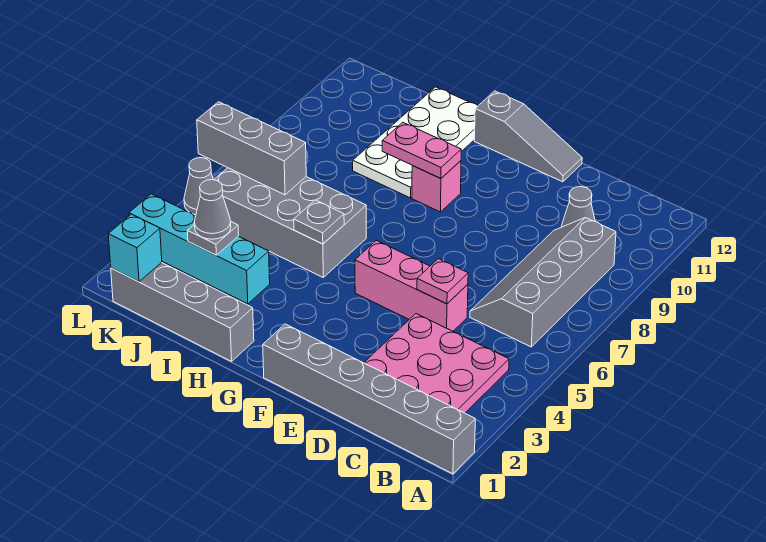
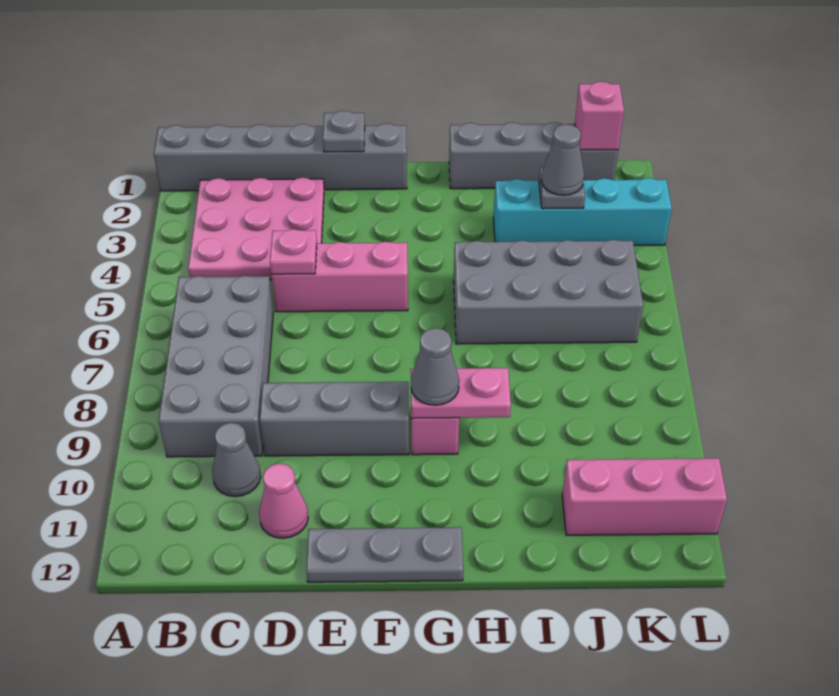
grey slope B6:C9 level 1 top B -> grey brick B6:C9 level 1
none -> pink cone D11 level 1
grey slope E12:G12 level 1 top G -> grey plate E12:G12 level 1
grey plate H5 level 2 -> grey plate E1 level 2
white plate H9:I12 level 1 -> none
grey brick J6:L6 level 2 -> grey brick D9:F9 level 1
none -> pink brick J11:L11 level 1
cyan brick K1 level 2 -> pink brick K1 level 2
grey cone L5 level 1 -> grey cone G9 level 3

